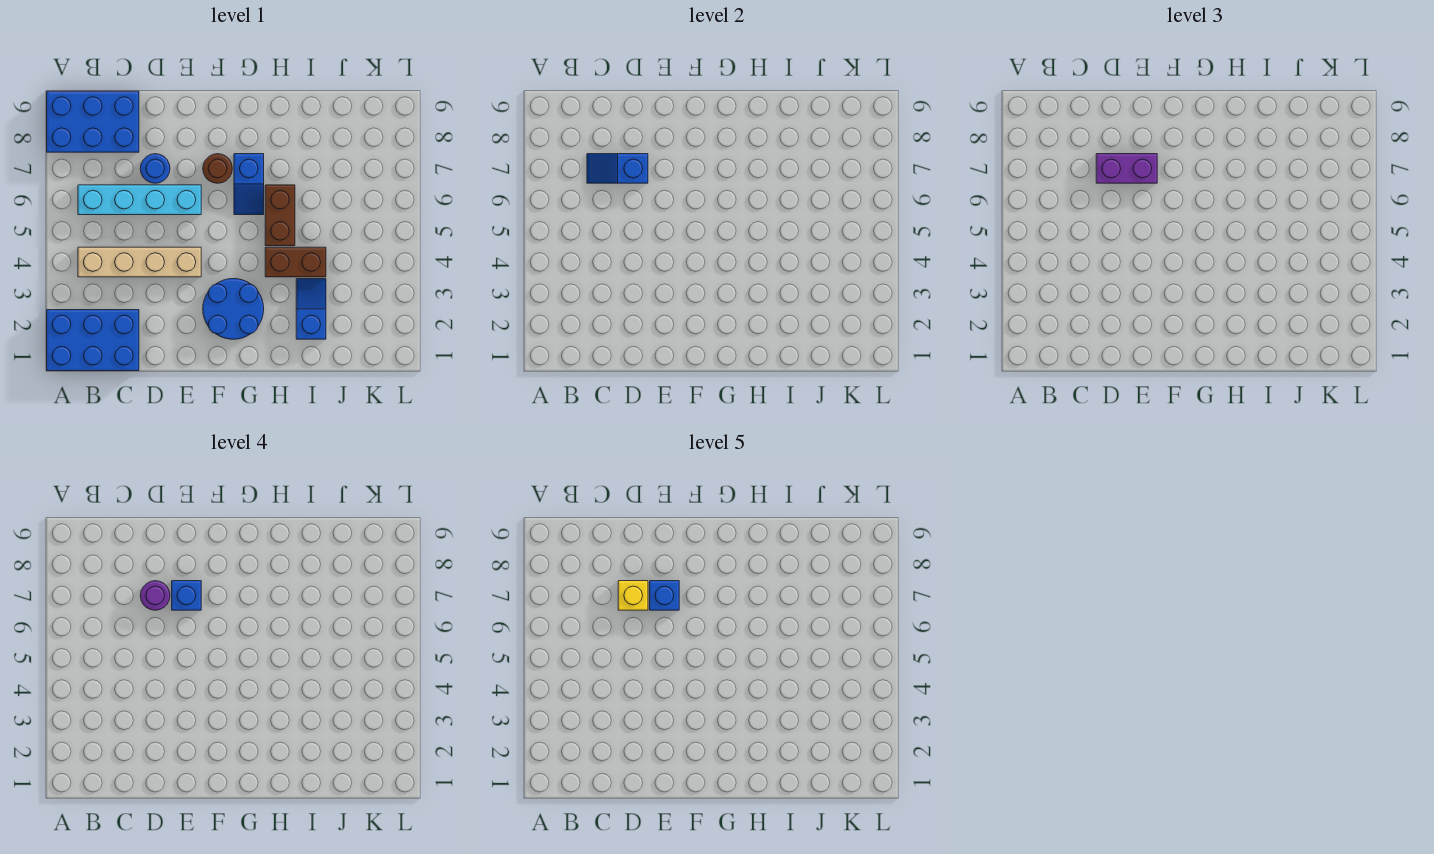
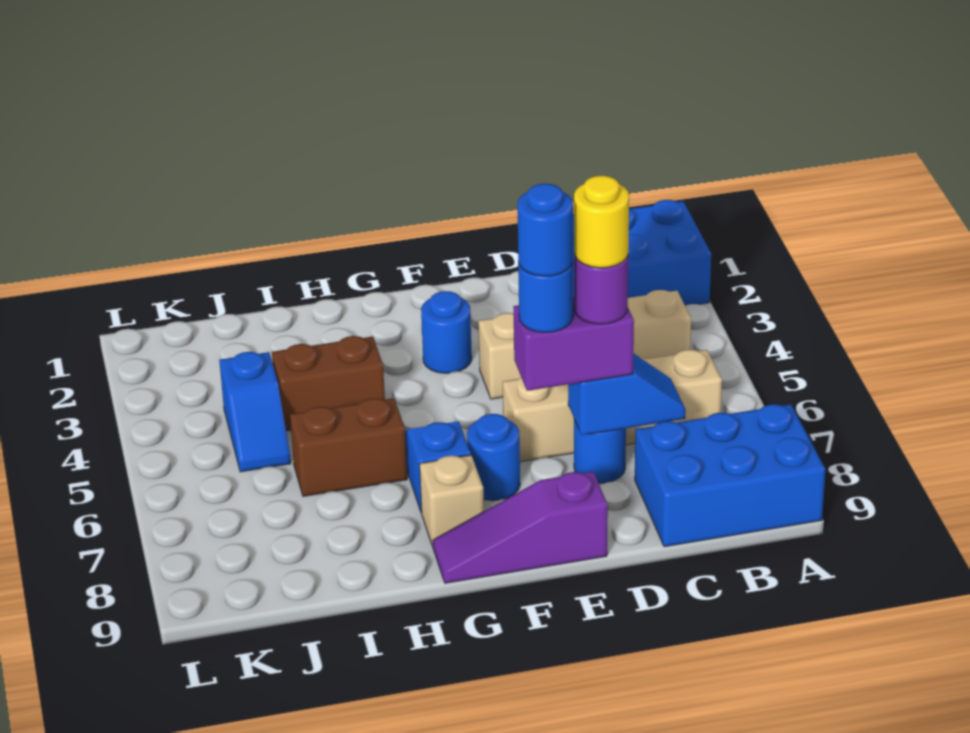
cyan brick B6:E6 level 1 -> tan brick B6:E6 level 1
yellow brick D7 level 5 -> yellow round brick D7 level 5
blue brick E7 level 4 -> blue round brick E7 level 4
blue brick E7 level 5 -> blue round brick E7 level 5
none -> purple slope E9:G9 level 1 top E
blue round brick F2:G3 level 1 -> blue round brick F3 level 1
brown round brick F7 level 1 -> blue round brick F7 level 1
none -> tan brick G8 level 1
brown brick H5:H6 level 1 -> brown brick H6:I6 level 1
blue slope I2:I3 level 1 top 2 -> blue slope J4:J5 level 1 top 4

